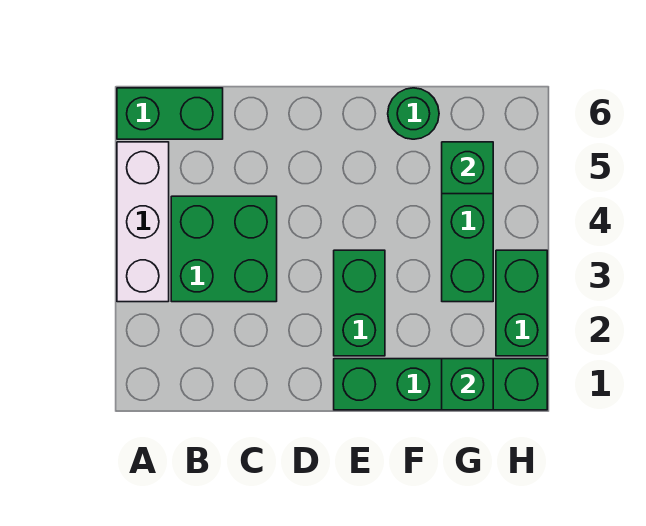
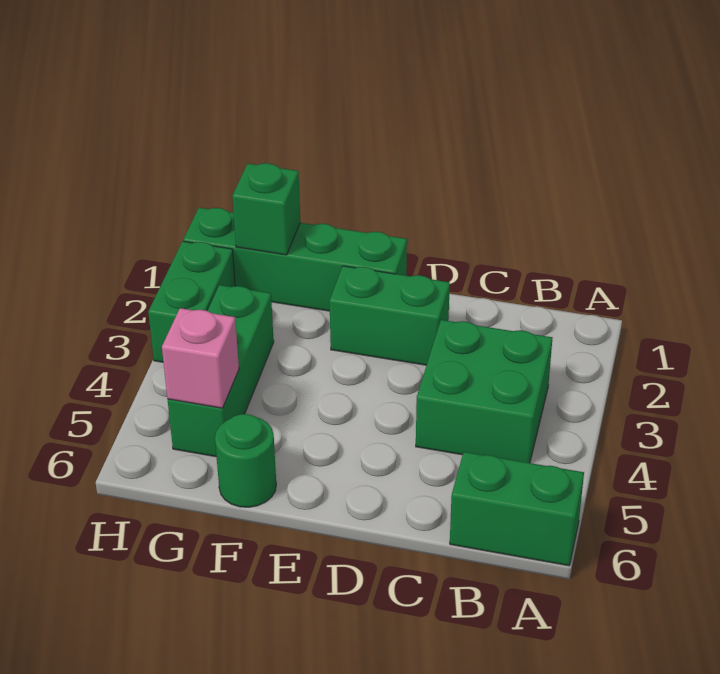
white brick A3:A5 level 1 -> none
green brick E2:E3 level 1 -> green brick D2:E2 level 1
green brick G5 level 2 -> pink brick G5 level 2

